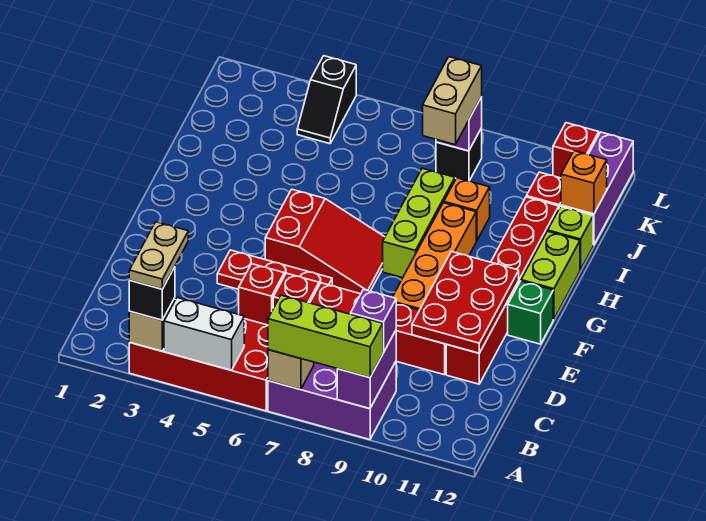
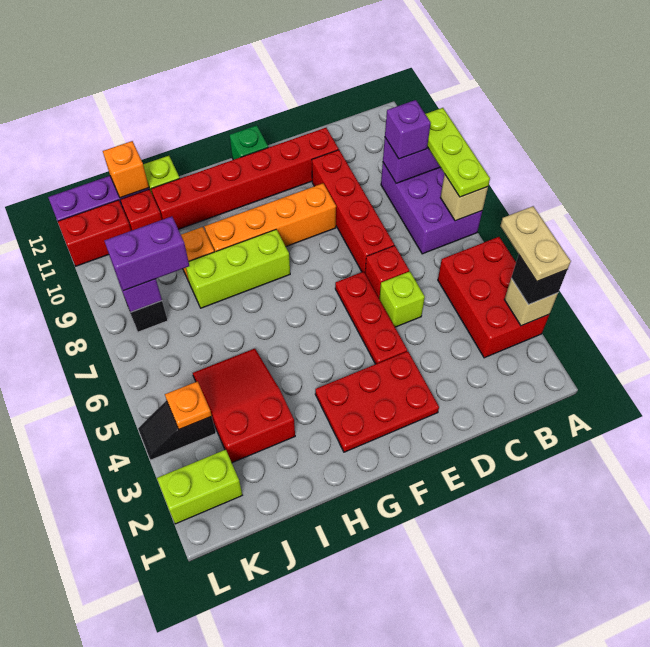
red brick A3:B6 level 1 -> red brick A3:B5 level 1
tan plate A3:B3 level 4 -> tan plate A3:A4 level 4
white brick A4:A5 level 2 -> none
lime brick A7:A9 level 3 -> lime plate A7:A9 level 3
red brick D5 level 1 -> lime brick D5 level 1
red plate D10:F11 level 2 -> red plate E2:G3 level 1
red slope F5:G7 level 1 top 5 -> red slope I3:J5 level 1 top 3
lime brick G12:H12 level 1 -> lime brick K2:L2 level 1
tan brick J8:K8 level 3 -> purple brick J8:K8 level 3
black slope K4:L4 level 1 top L -> black slope K4:L4 level 1 top K
none -> orange plate K4 level 2
red brick L11 level 1 -> red brick K11:L11 level 1

